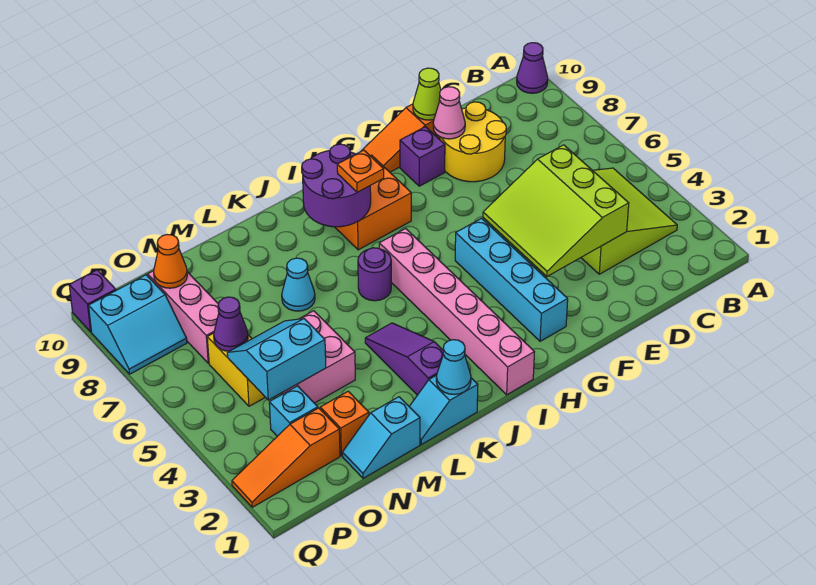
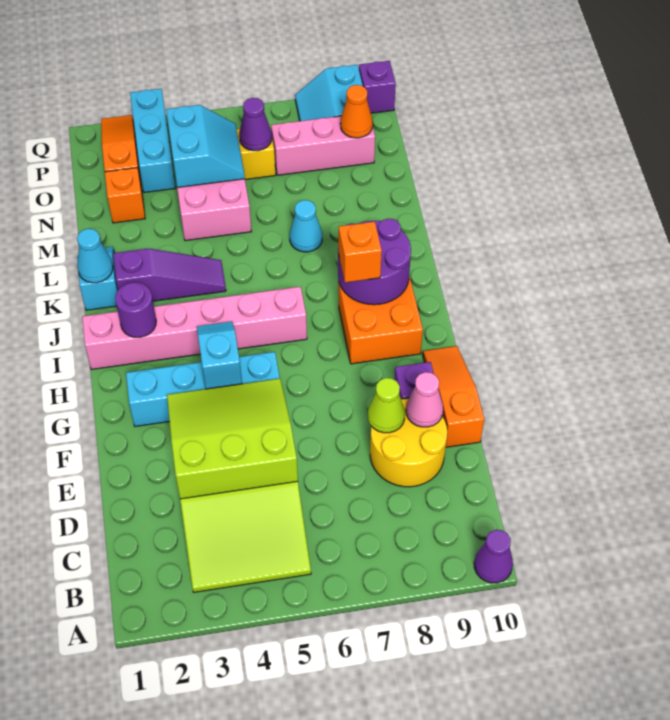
lime cone E10 level 2 -> lime cone E8 level 2
orange plate I8 level 3 -> orange brick I8 level 3
purple round brick J6 level 1 -> purple round brick I2 level 2
cyan slope M1:N1 level 1 top M -> cyan slope G4:H4 level 2 top G
cyan brick O3 level 1 -> cyan brick O3:Q3 level 1

